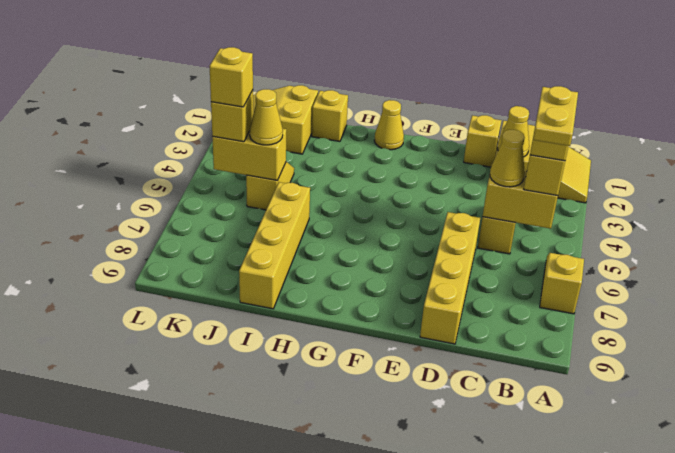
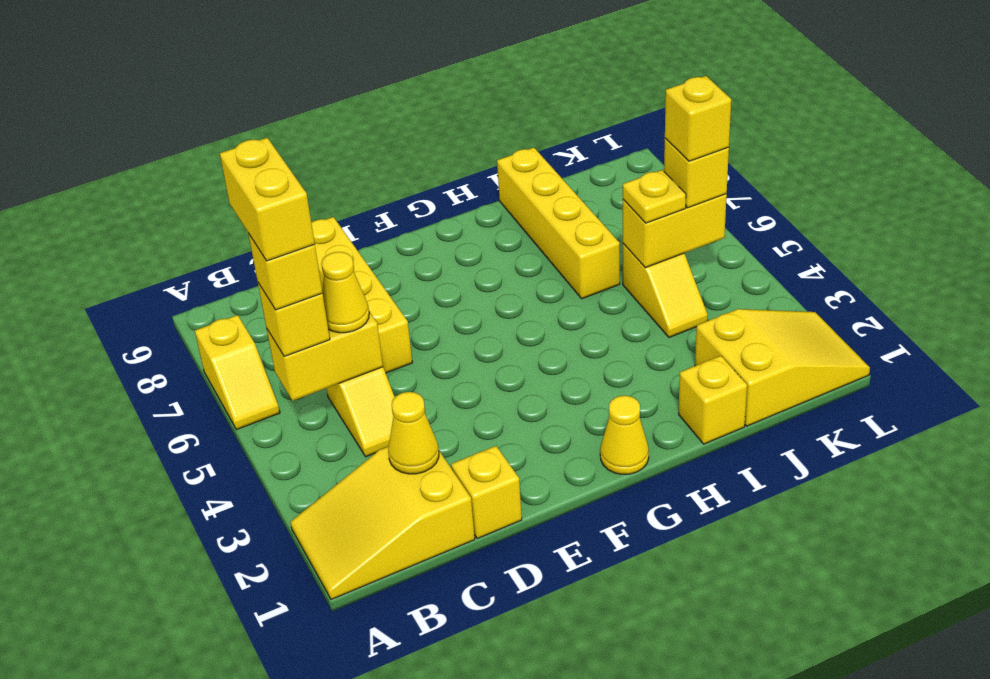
yellow plate B5:B6 level 5 -> yellow brick B5:B6 level 5
yellow cone J5 level 3 -> yellow plate J5 level 3

